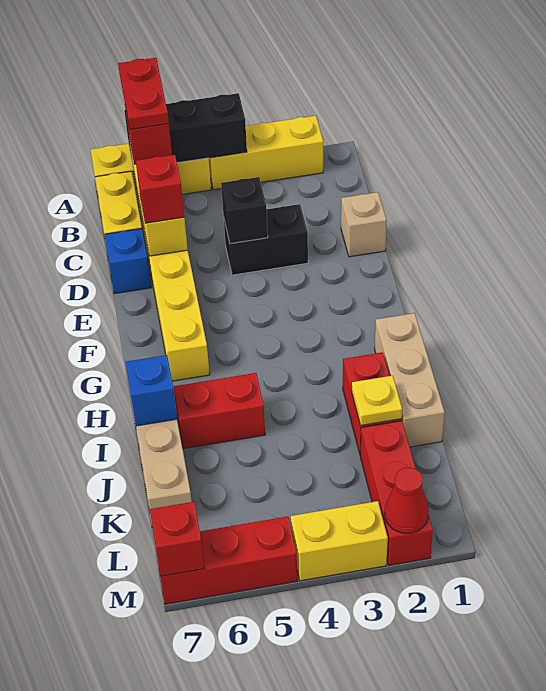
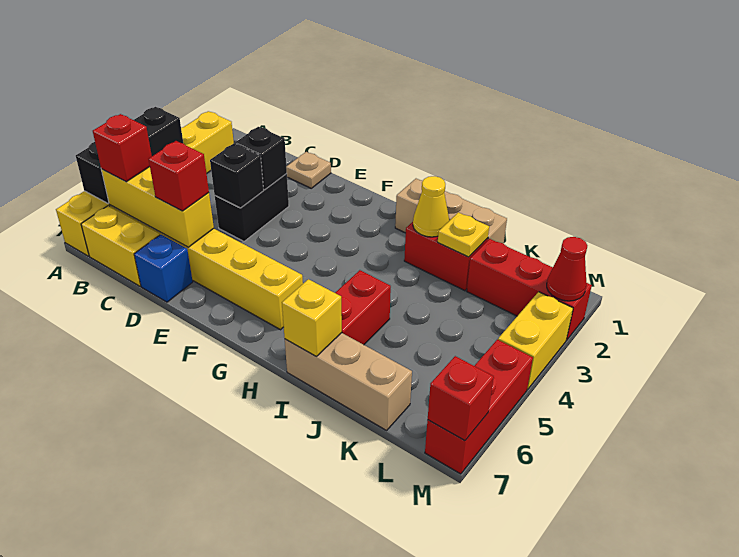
red plate A6:B6 level 4 -> none
tan brick D1 level 1 -> tan plate D1 level 1
none -> black brick D3 level 2
none -> yellow cone I2 level 2
blue brick I7 level 2 -> yellow brick I7 level 2

